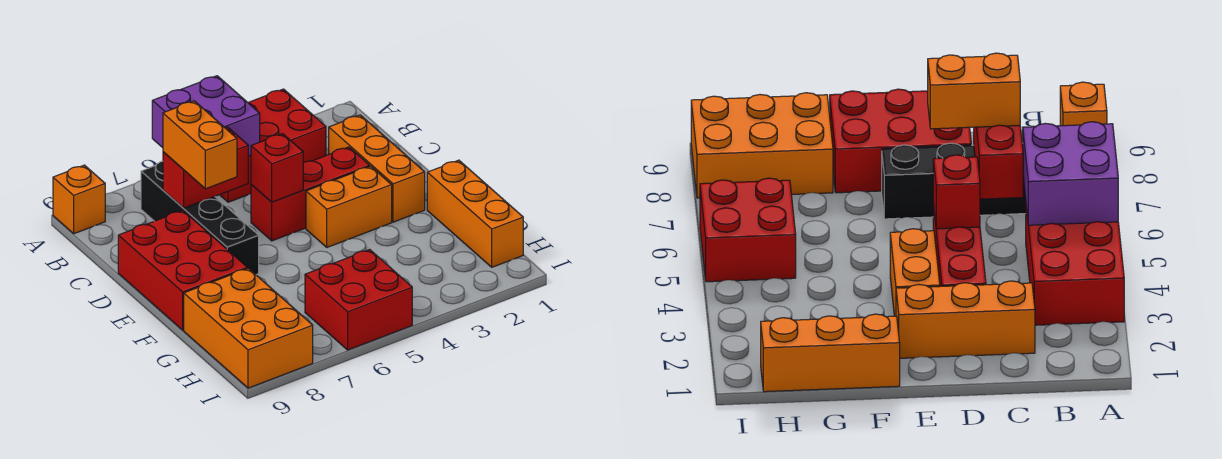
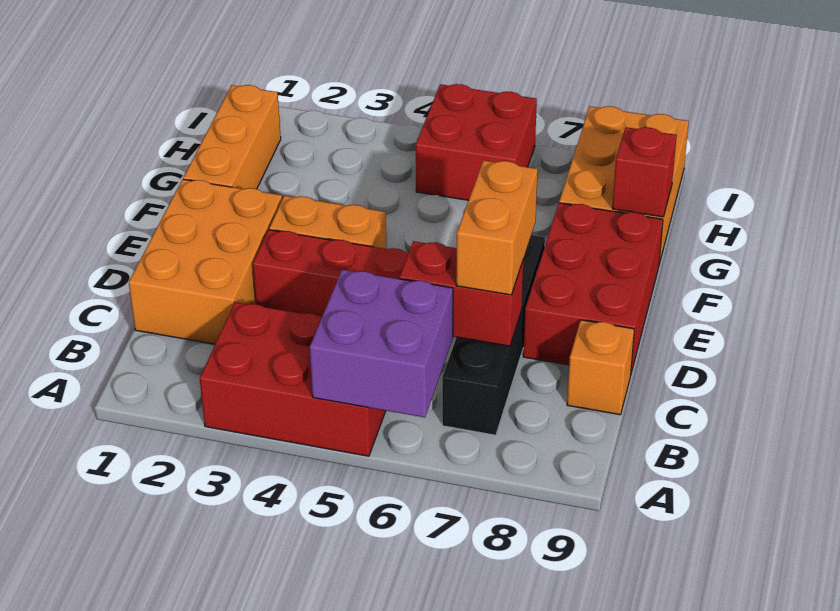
orange brick A9 level 1 -> orange brick C9 level 1
orange brick C2:E2 level 1 -> orange brick C1:E2 level 1
red brick D5 level 2 -> red brick G9 level 2

